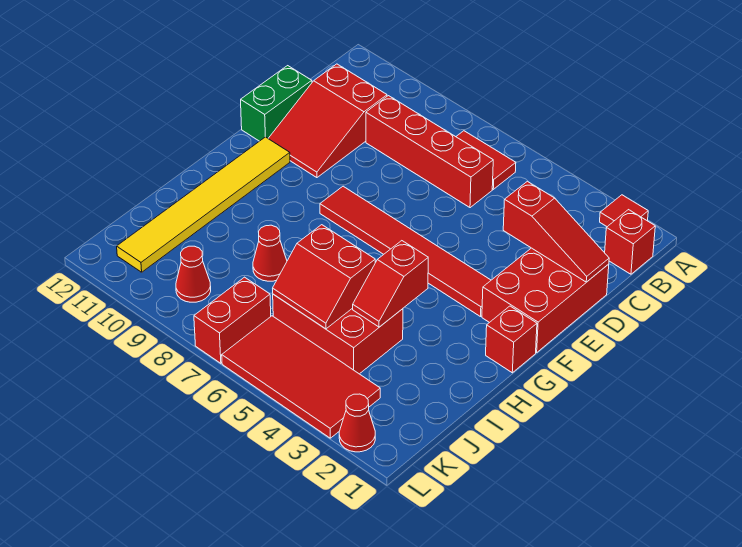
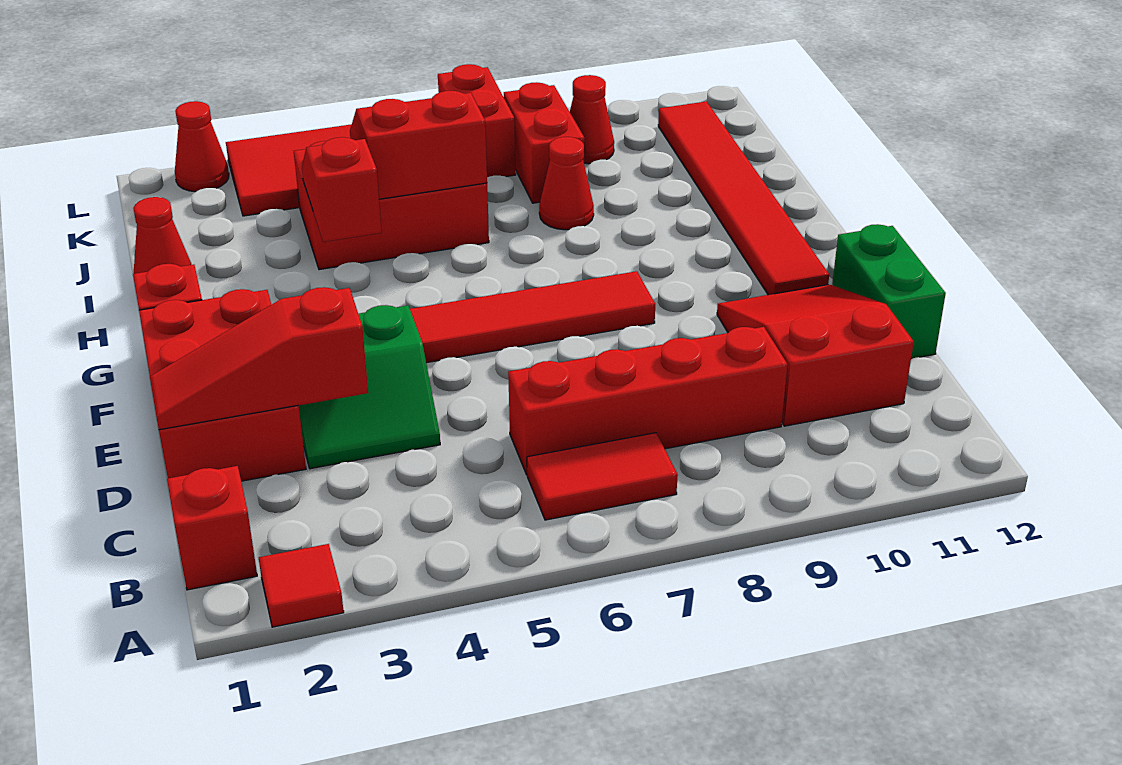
none -> green slope D3:E4 level 1 top E
yellow tile F11:K11 level 1 -> red tile F11:K11 level 1
none -> red cone I1 level 1
none -> red brick J8:K8 level 1

